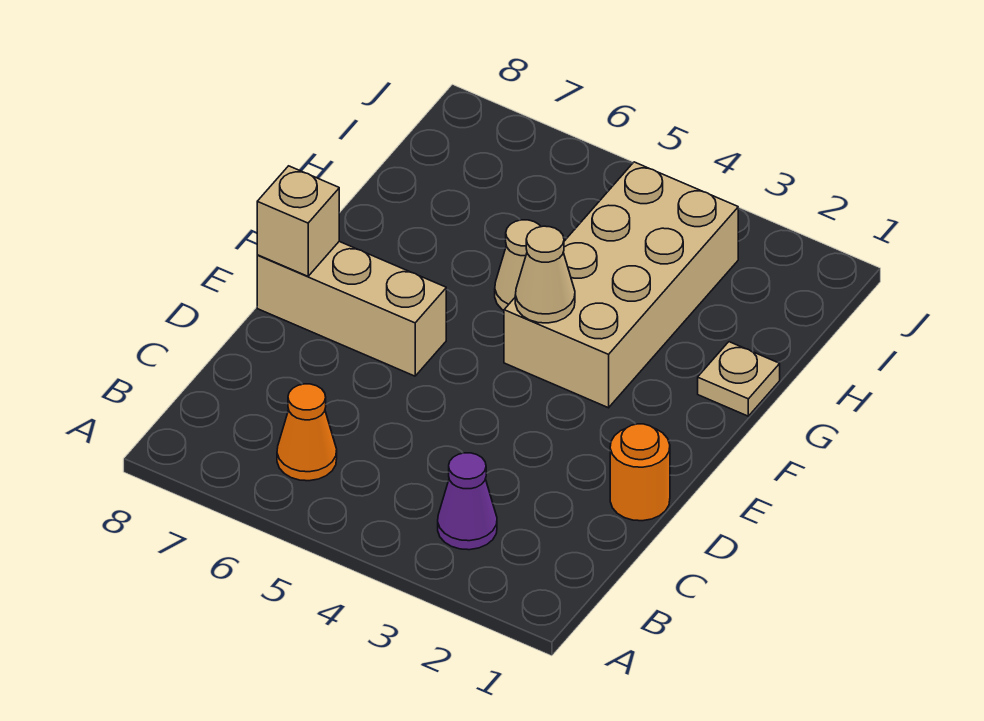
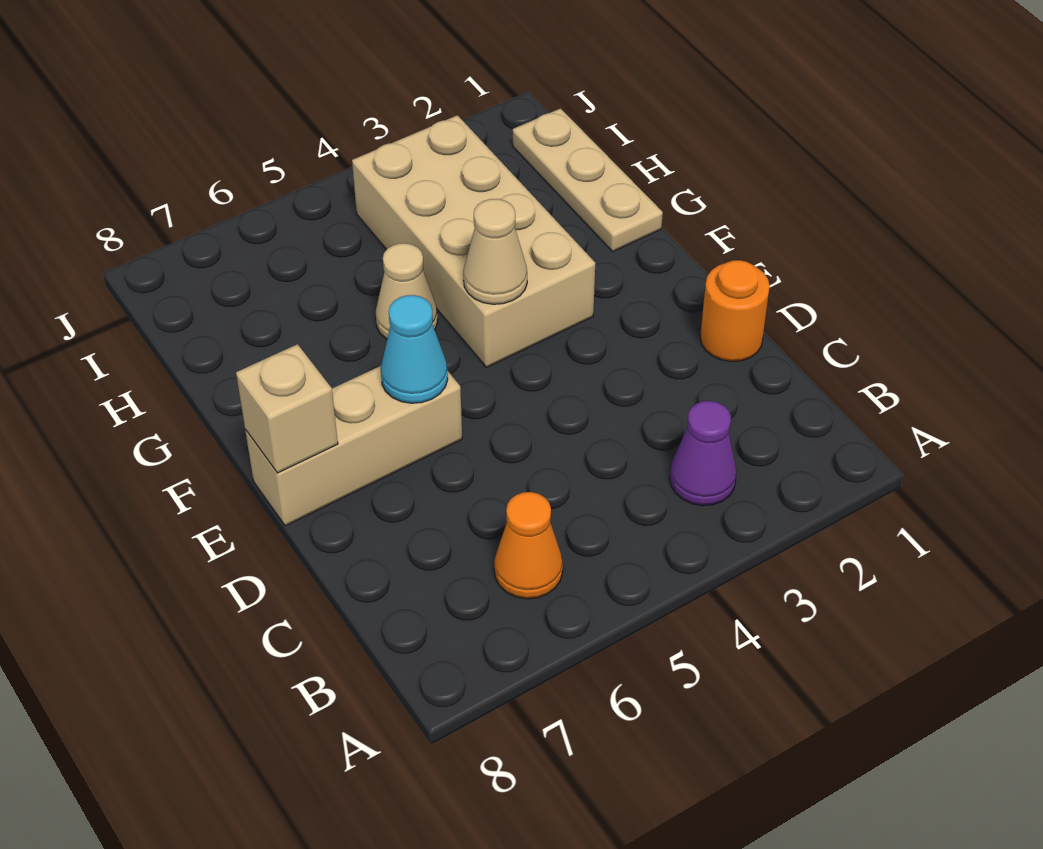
none -> cyan cone E6 level 2
tan plate G1 level 1 -> tan plate G1:I1 level 1

